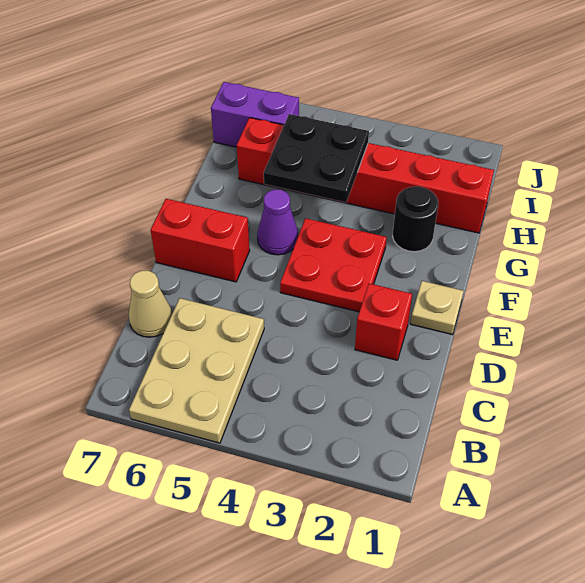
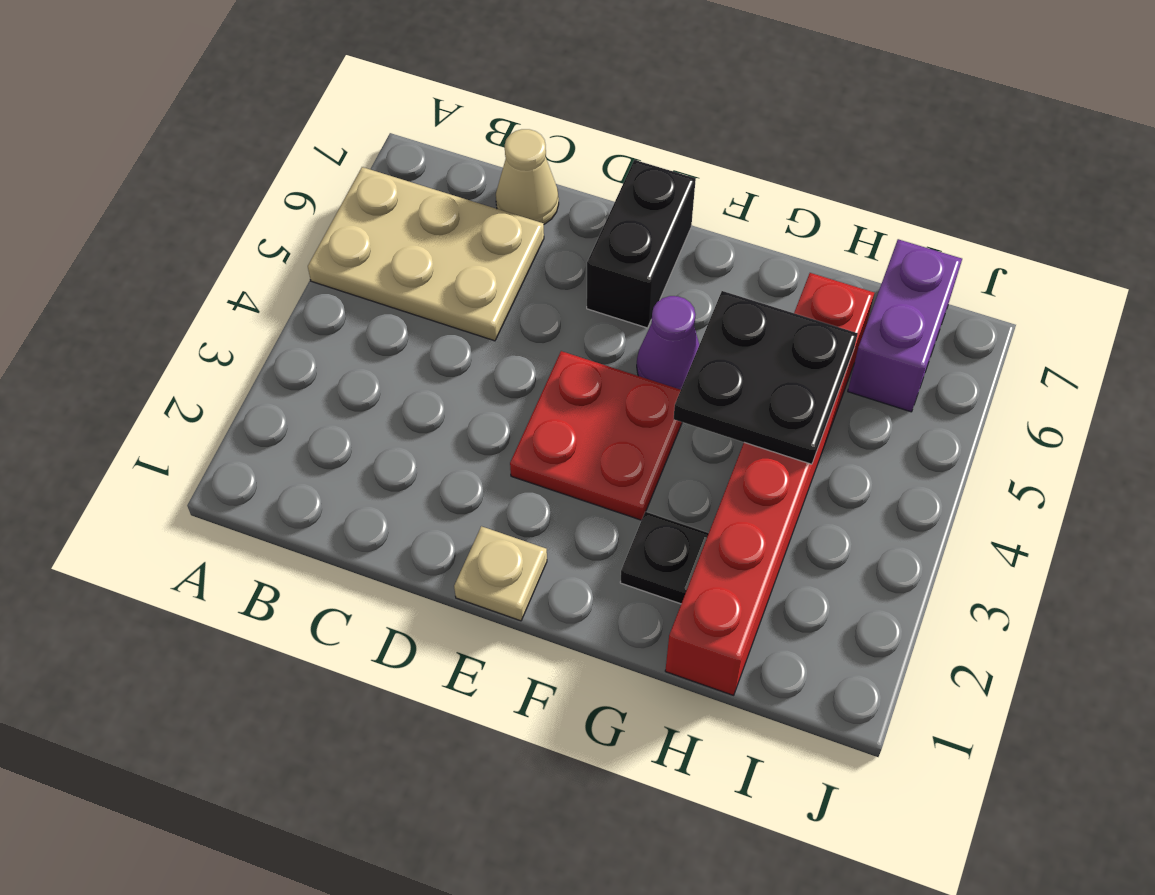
red brick D2 level 1 -> none
red brick E6:E7 level 1 -> black brick E6:E7 level 1
black round brick G2 level 1 -> black plate G2 level 1

